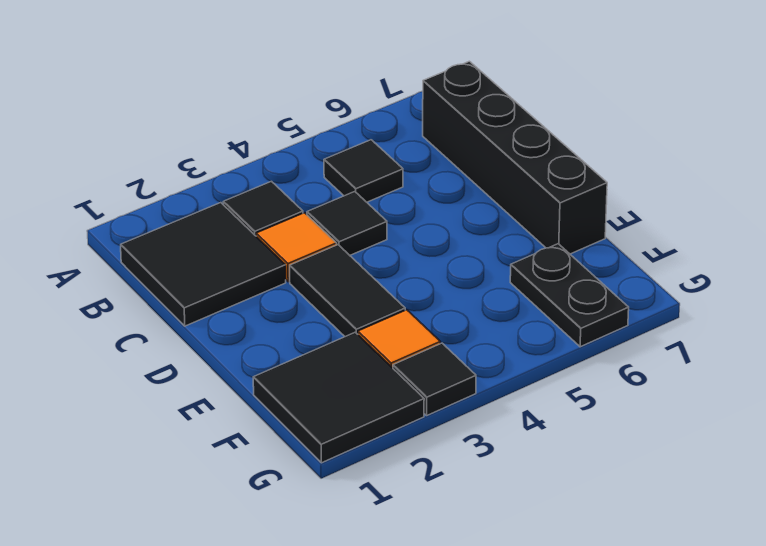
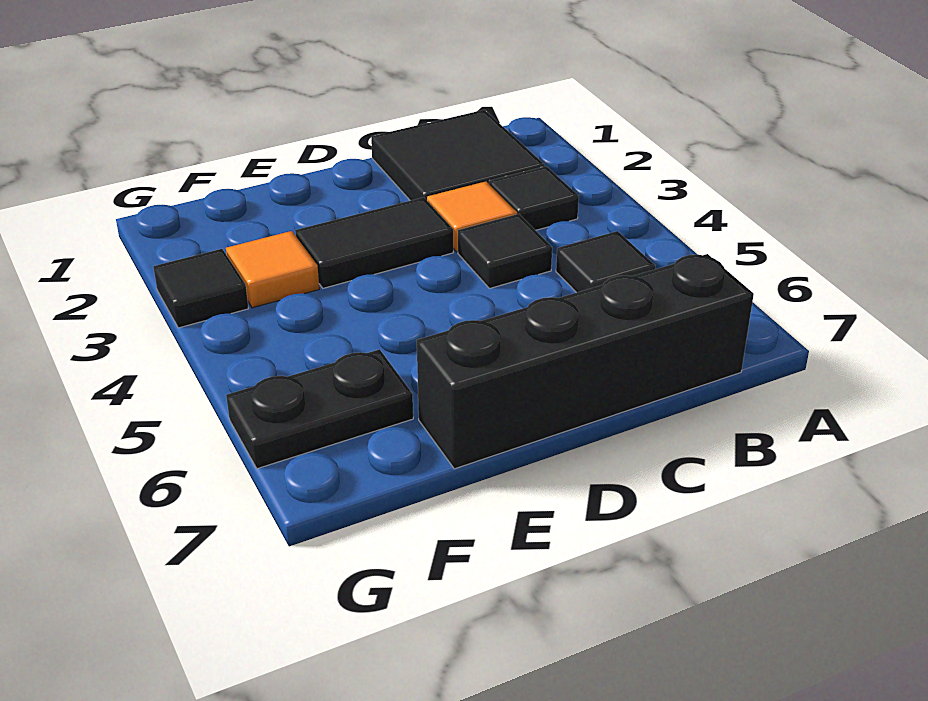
black tile F1:G2 level 1 -> none

